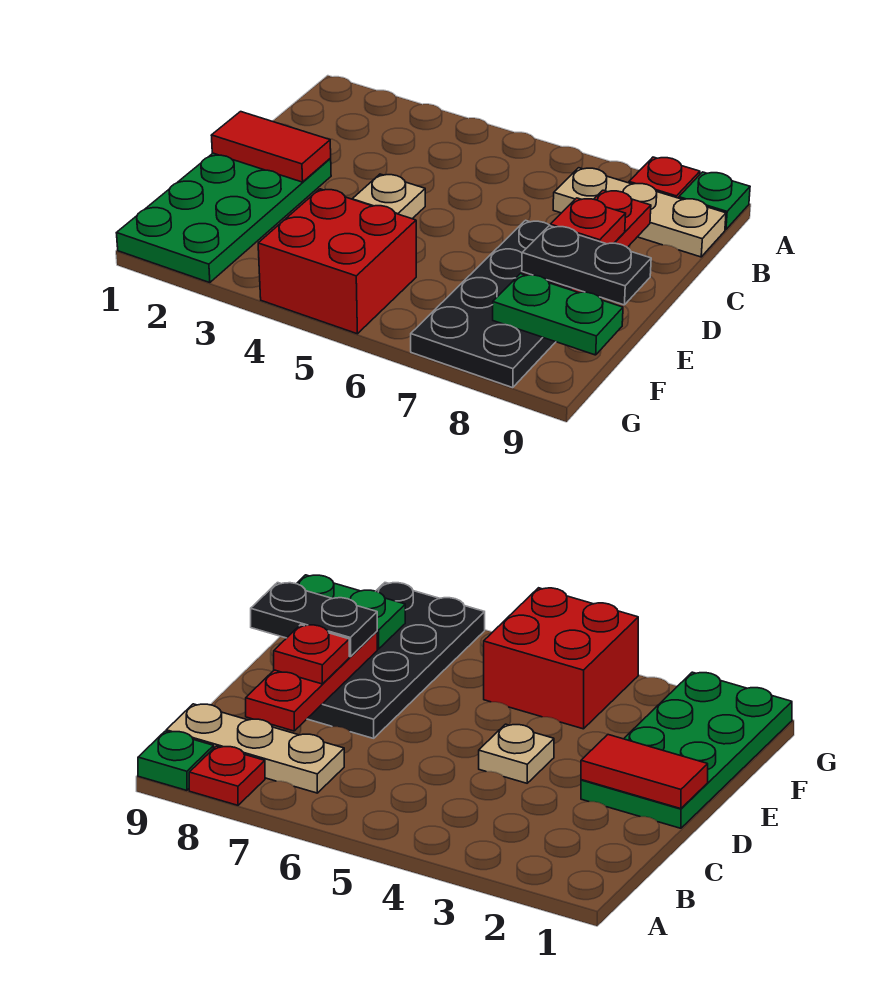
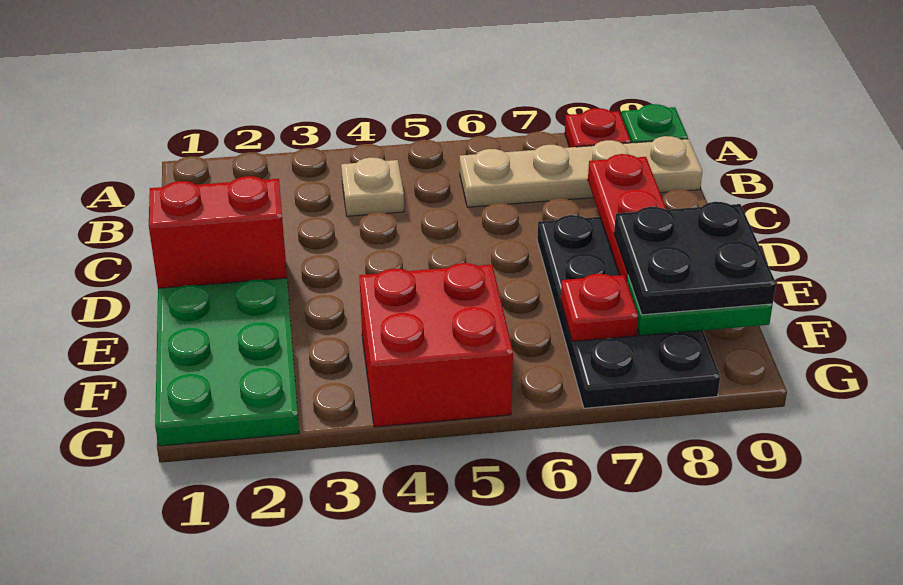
tan plate B7:B9 level 1 -> tan plate B6:B9 level 1
red tile D1:D2 level 2 -> red brick D1:D2 level 2
tan plate D4 level 1 -> tan plate B4 level 1
red plate D8 level 3 -> red plate F7 level 2
black plate E8:E9 level 3 -> black plate E8:F9 level 3

